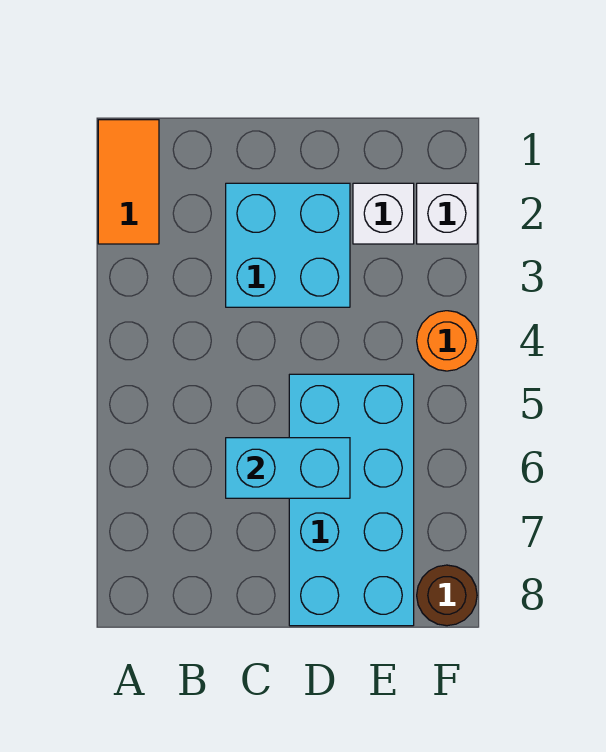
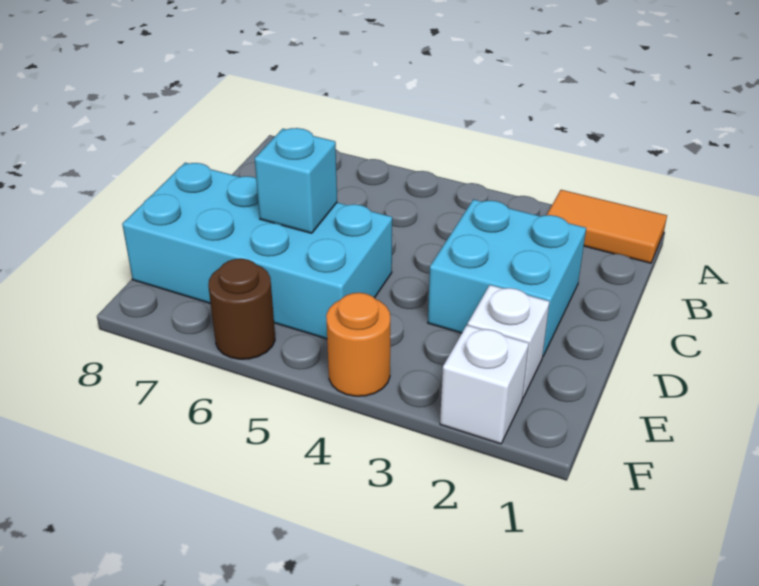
cyan brick C6:D6 level 2 -> cyan brick D6 level 2
brown round brick F8 level 1 -> brown round brick F6 level 1

